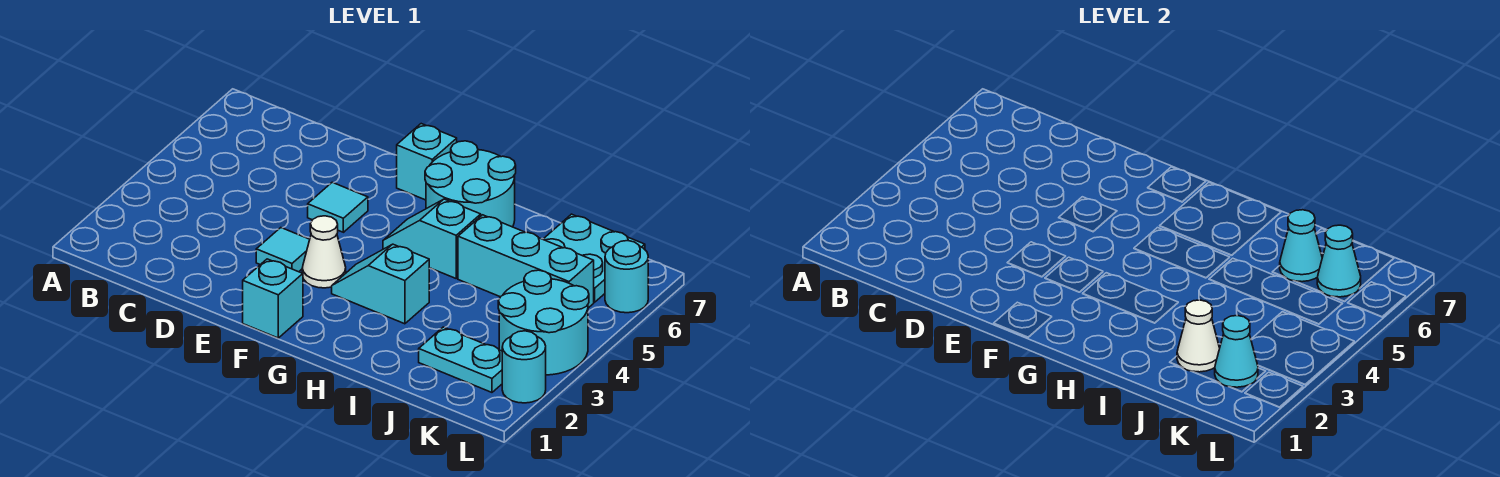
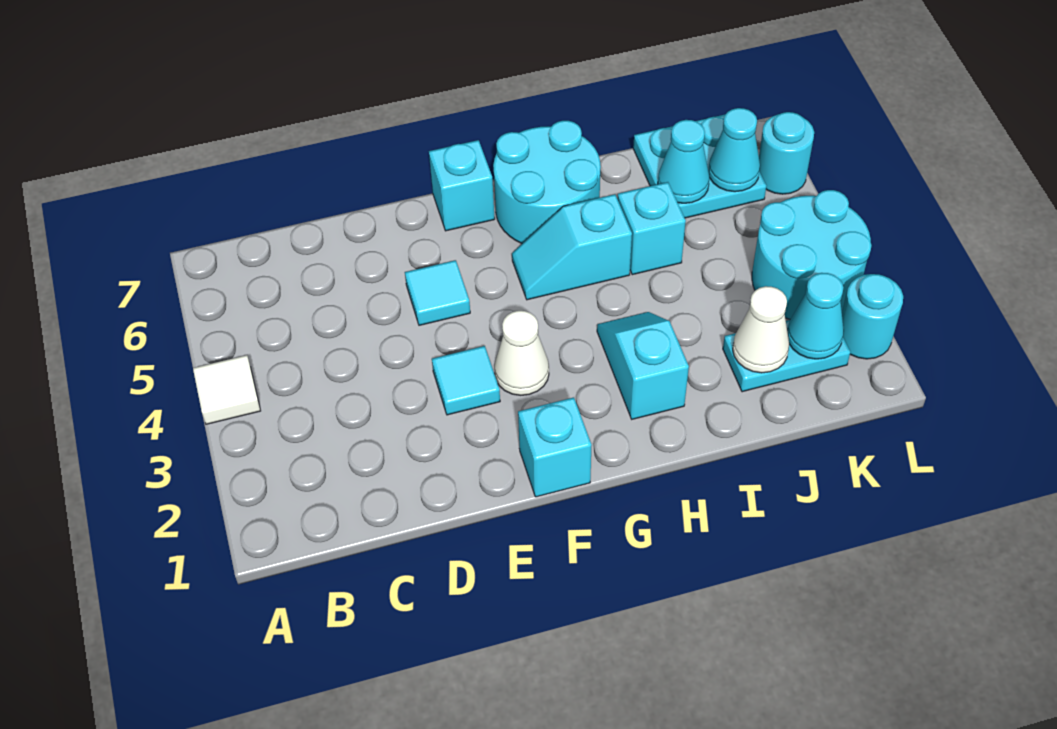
none -> white tile A4 level 1
cyan slope G3:H3 level 1 top H -> cyan slope H2:H3 level 1 top 2
cyan brick I5:K5 level 1 -> cyan brick I5 level 1

